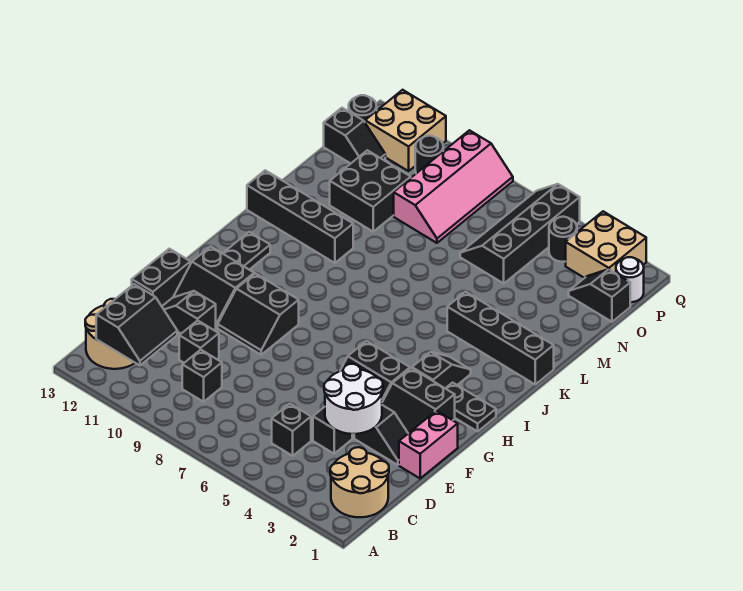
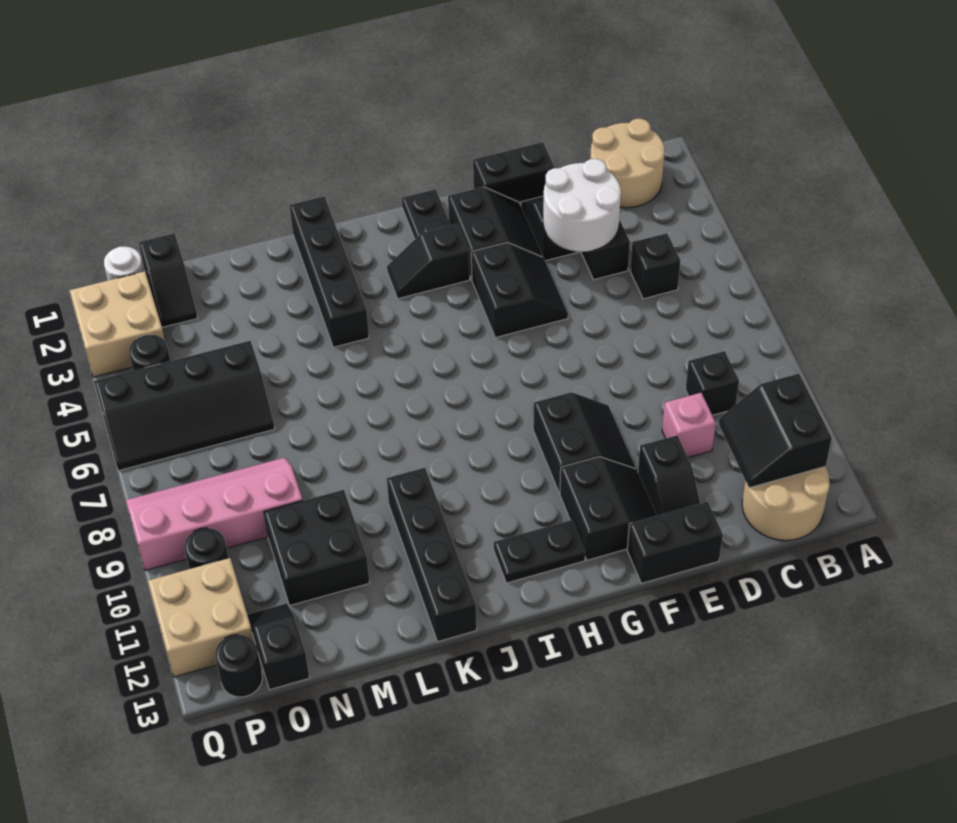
black slope B11:C12 level 2 top 12 -> black slope B11:C12 level 2 top B
black brick D10 level 1 -> pink brick D10 level 1
pink brick E1:F1 level 1 -> black brick E1:F1 level 1

